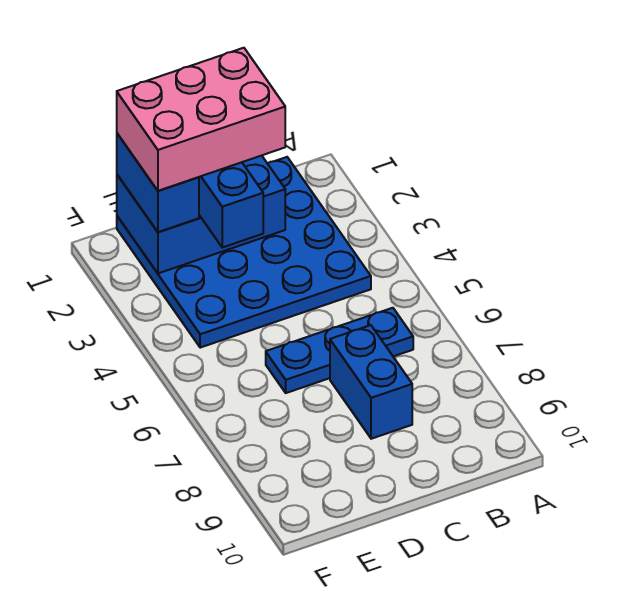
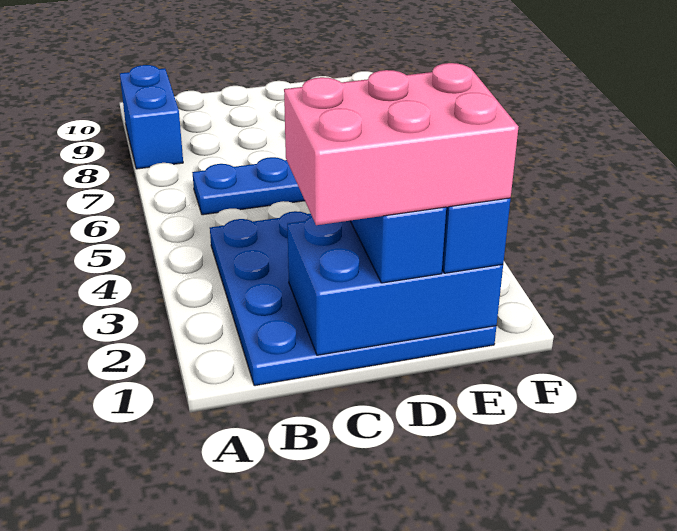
blue brick C7:C8 level 1 -> blue brick A8:A9 level 1

